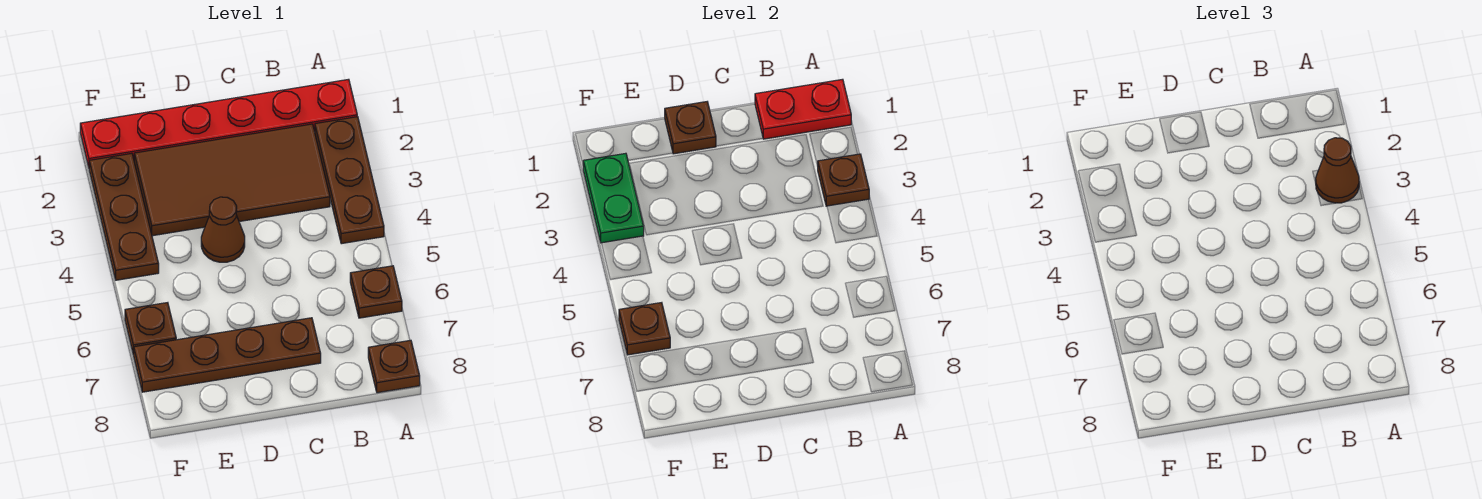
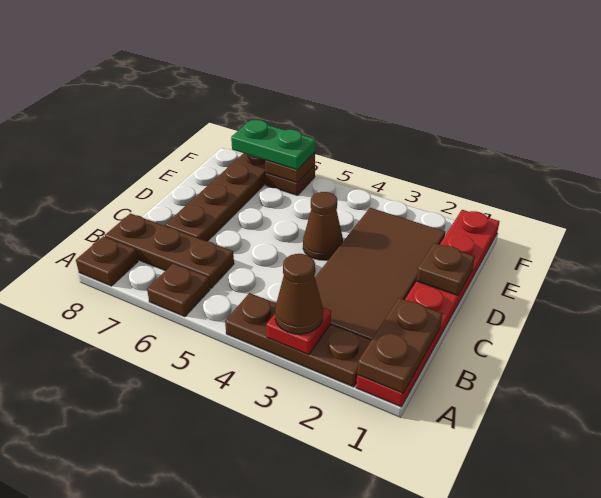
red plate A1:B1 level 2 -> brown plate A1:B1 level 2
brown plate A3 level 2 -> red plate A3 level 2
brown plate F2:F4 level 1 -> brown plate B6:B8 level 1
green plate F2:F3 level 2 -> green plate F6:F7 level 3

